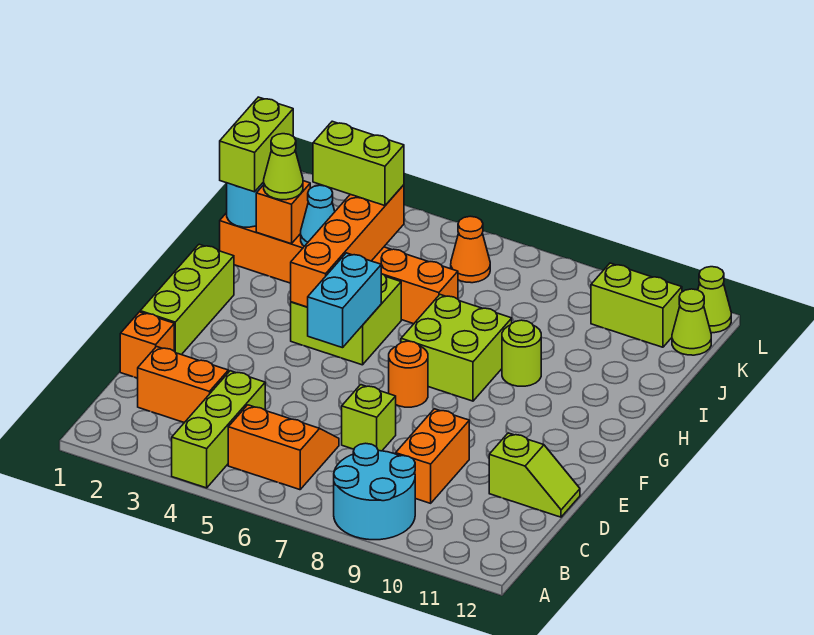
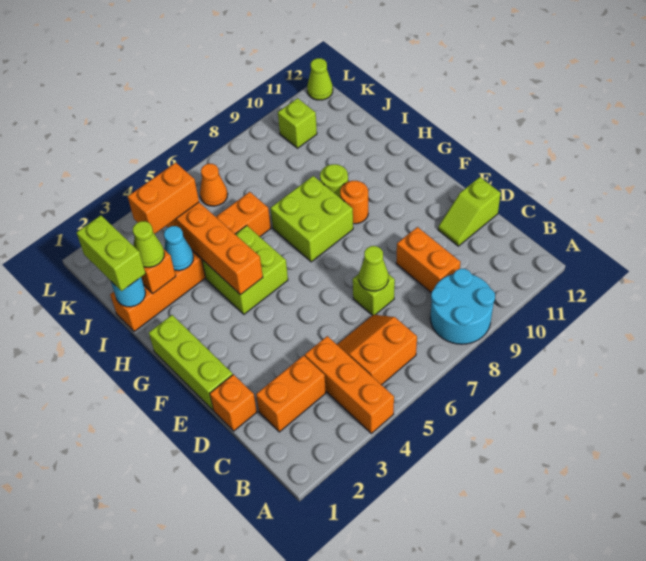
lime brick A4:C4 level 1 -> orange brick A4:C4 level 1
lime slope D11:D12 level 1 top 11 -> lime slope D11:D12 level 1 top 12
cyan brick F5:G5 level 2 -> none
orange round brick F7 level 1 -> orange round brick G9 level 1
lime brick J3:J4 level 3 -> orange brick J3:J4 level 3
lime brick K10:K11 level 1 -> lime brick K10 level 1
lime cone K12 level 1 -> lime cone D7 level 2

